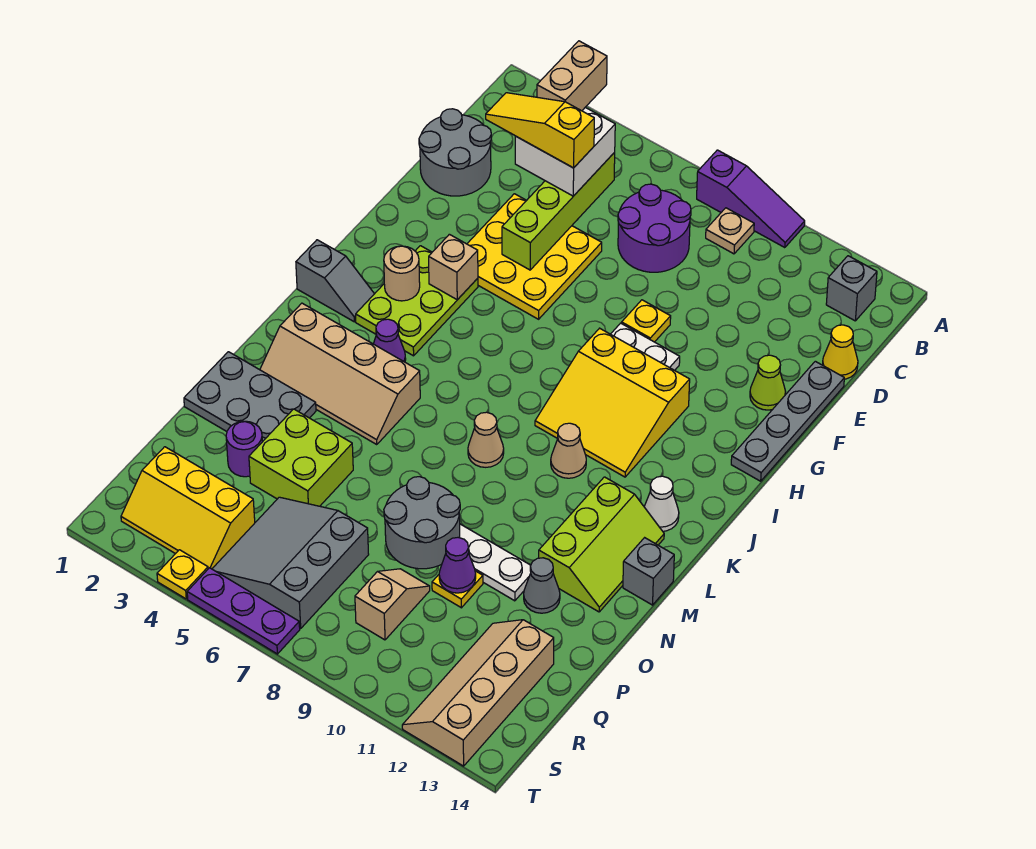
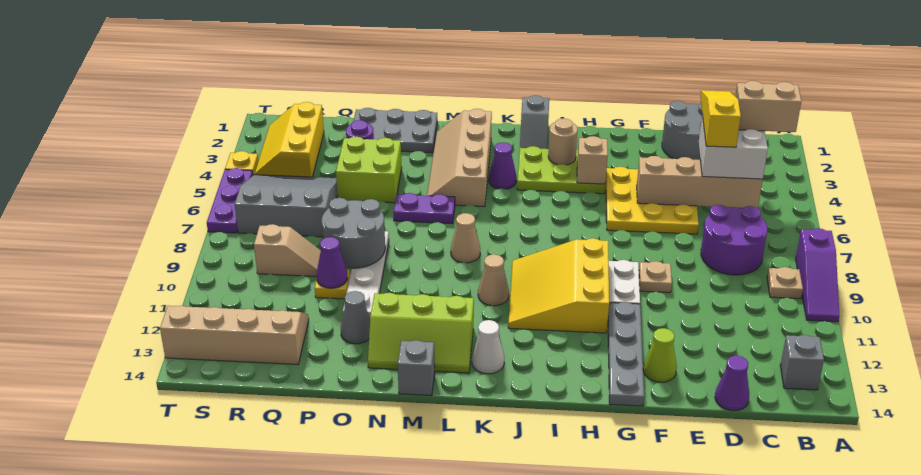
lime brick C5:F5 level 2 -> tan brick C5:F5 level 2
yellow cone D14 level 1 -> purple cone D14 level 1
grey plate E14:H14 level 1 -> grey plate G11:G14 level 1
yellow plate F9 level 1 -> tan plate F9 level 1
none -> purple plate M6:N6 level 1
grey plate N1:O3 level 1 -> grey plate N1:P2 level 1

